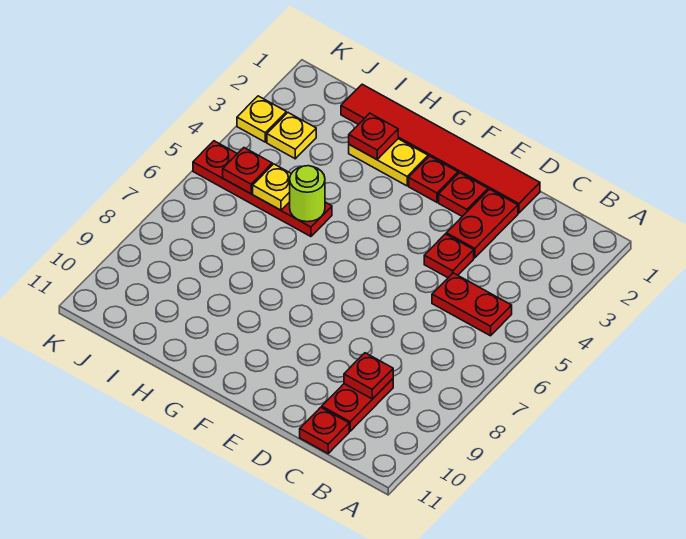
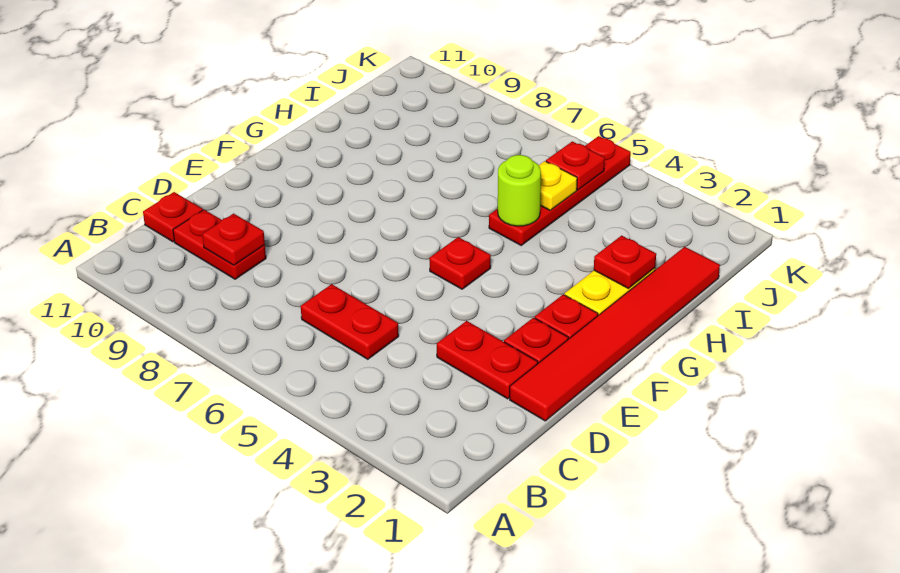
red plate B5:C5 level 1 -> red plate C5:C6 level 1
red plate D4 level 1 -> red plate F5 level 1
yellow plate J3 level 1 -> none
yellow plate K3 level 1 -> none

